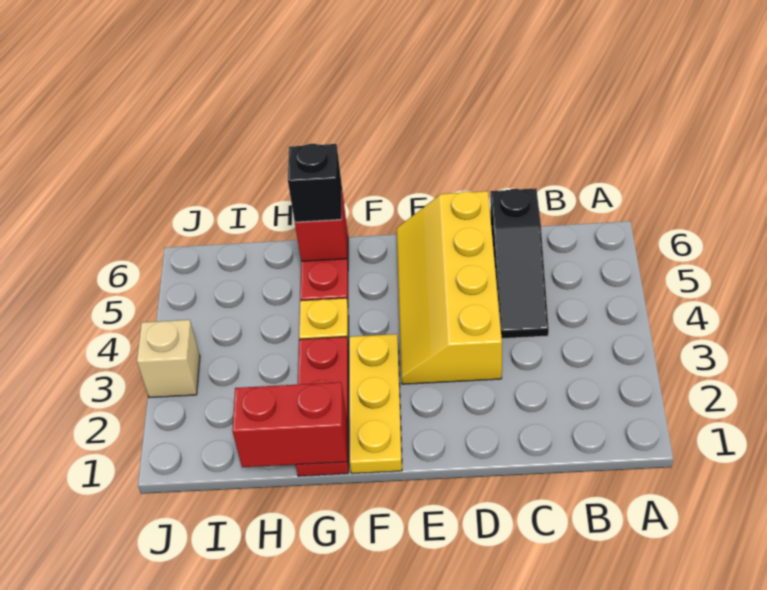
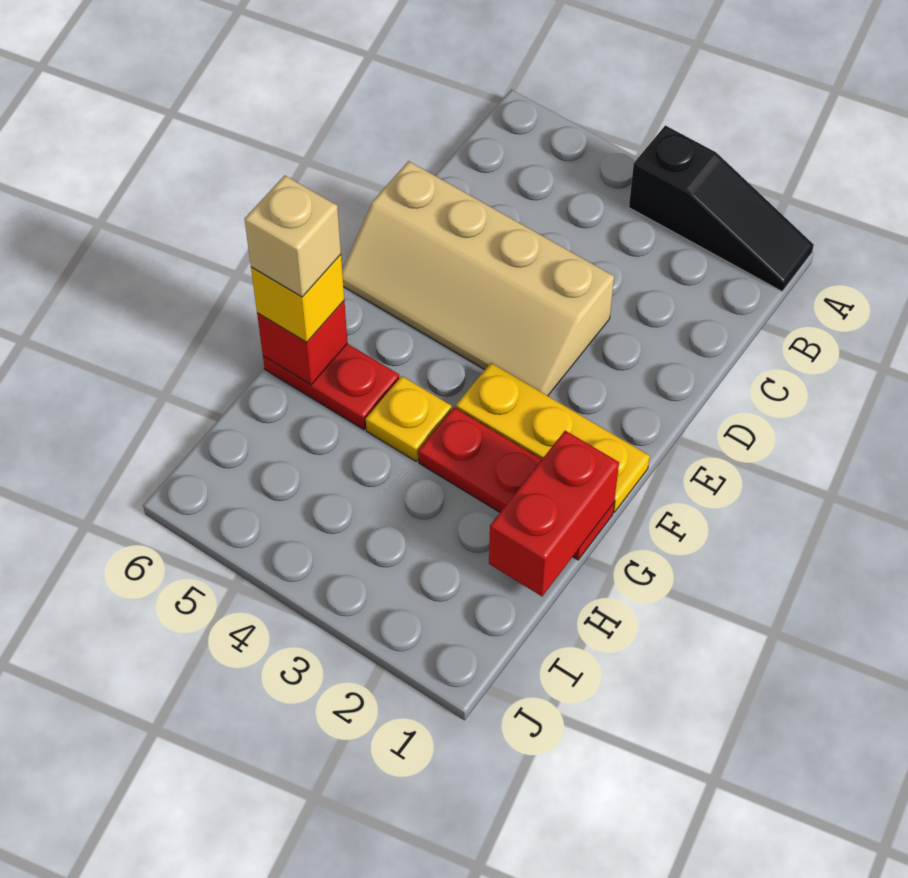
black slope C4:C6 level 1 top 6 -> black slope A1:A3 level 1 top 3
yellow slope D3:E6 level 1 top D -> tan slope D3:E6 level 1 top D
black brick G6 level 3 -> yellow brick G6 level 3
tan brick J3 level 1 -> tan brick G6 level 4

